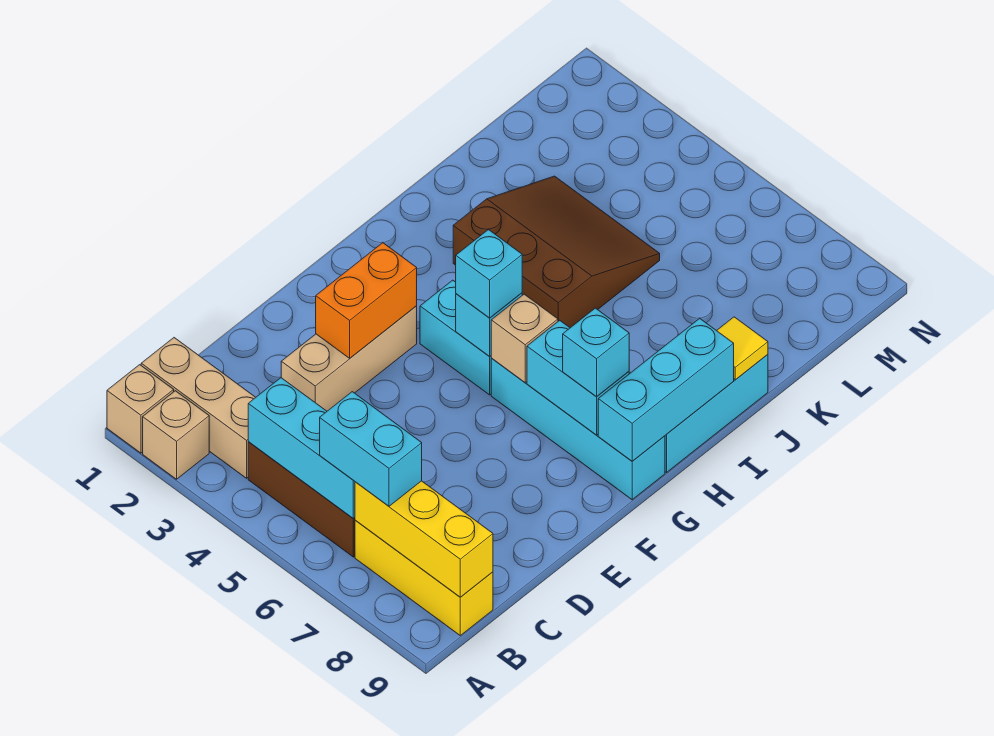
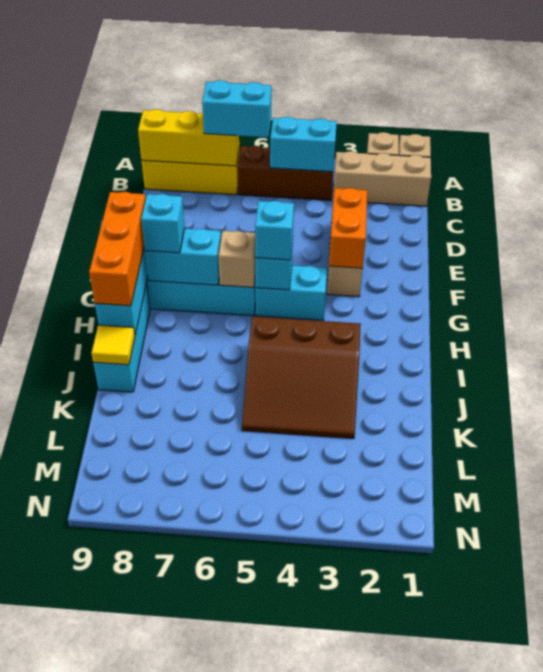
cyan brick B4:B6 level 2 -> cyan brick B4:B5 level 2
none -> orange brick G9:I9 level 3

